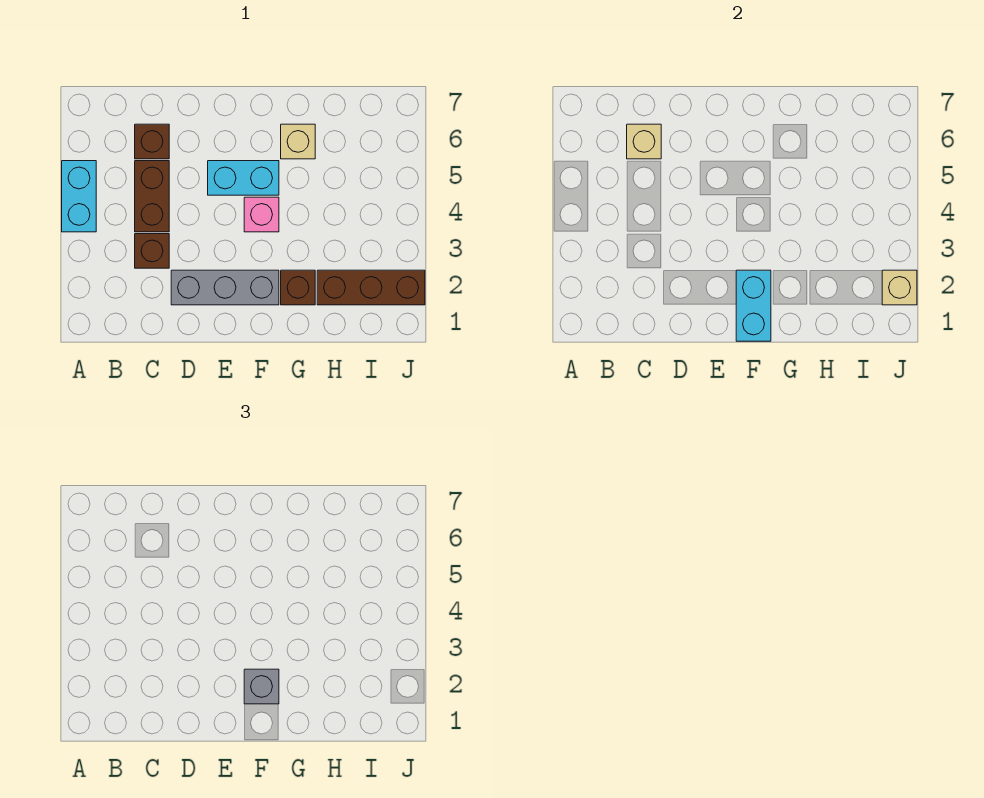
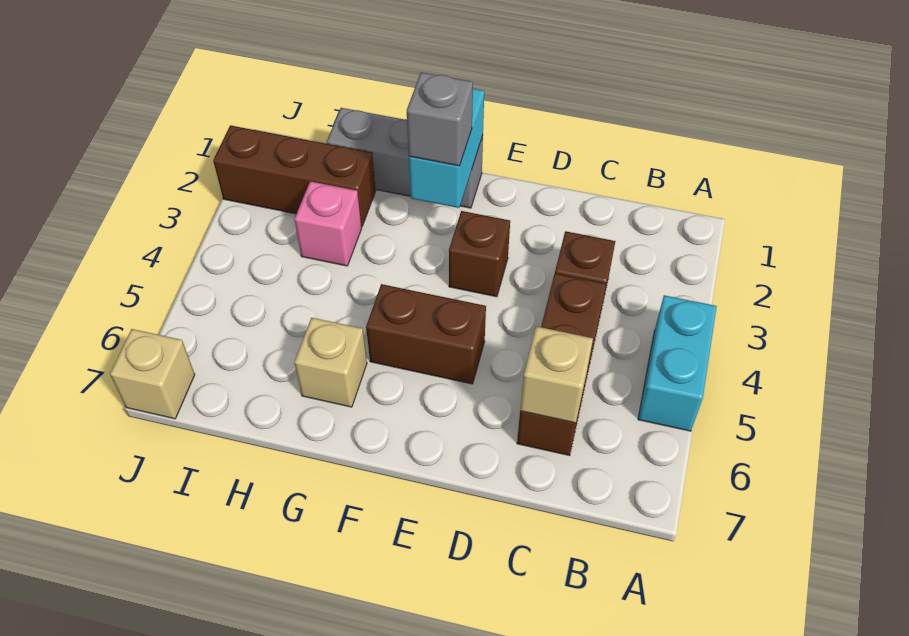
grey brick D2:F2 level 1 -> grey brick F1:H1 level 1
cyan brick E5:F5 level 1 -> brown brick E5:F5 level 1
pink brick F4 level 1 -> pink brick H3 level 1
brown brick G2 level 1 -> brown brick E3 level 1
tan brick J2 level 2 -> tan brick J7 level 1

